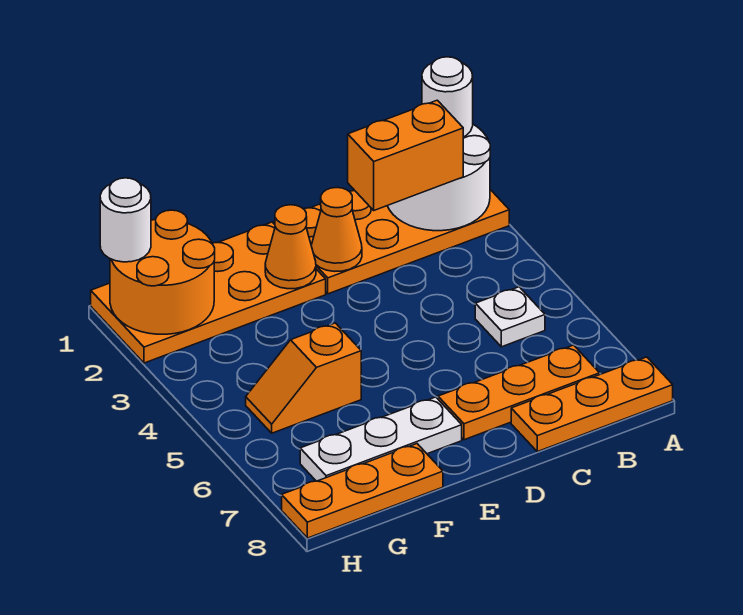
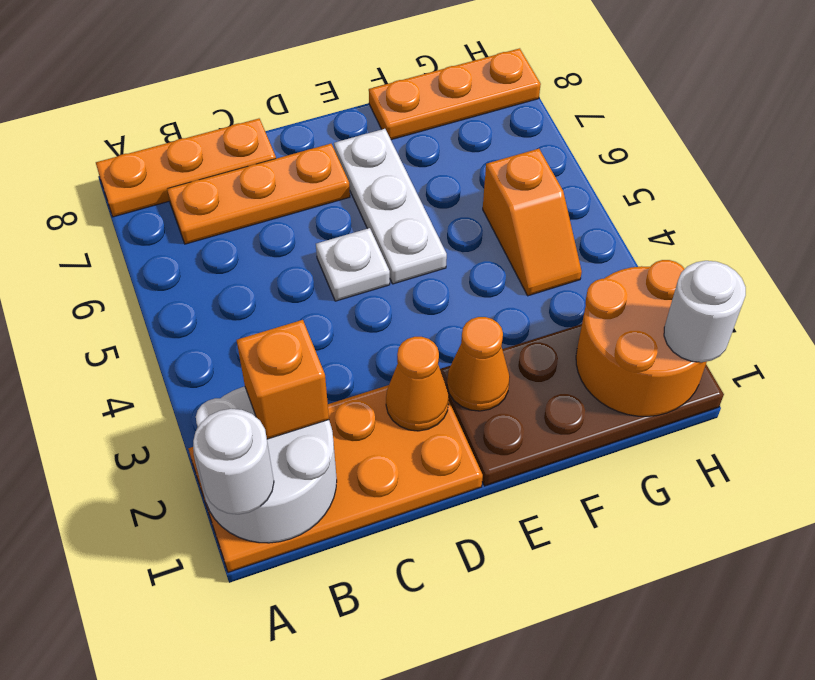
orange brick B2:C2 level 3 -> orange brick B2 level 3
white plate B5 level 1 -> white plate D5 level 1
orange plate E1:H2 level 1 -> brown plate E1:H2 level 1
white plate E7:G7 level 1 -> white plate E5:E7 level 1
orange slope F5:G5 level 1 top F -> orange slope G4:G5 level 1 top 5

